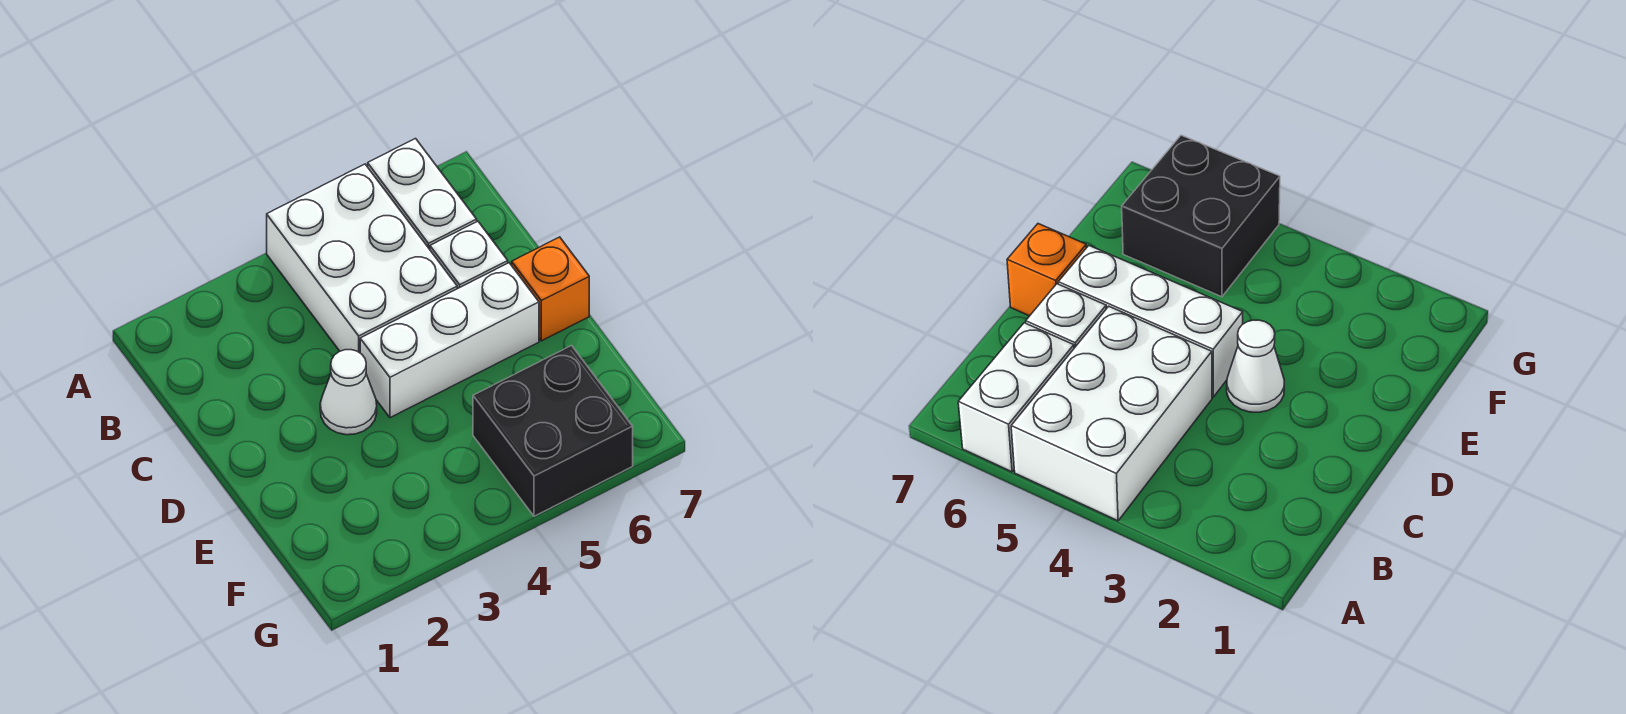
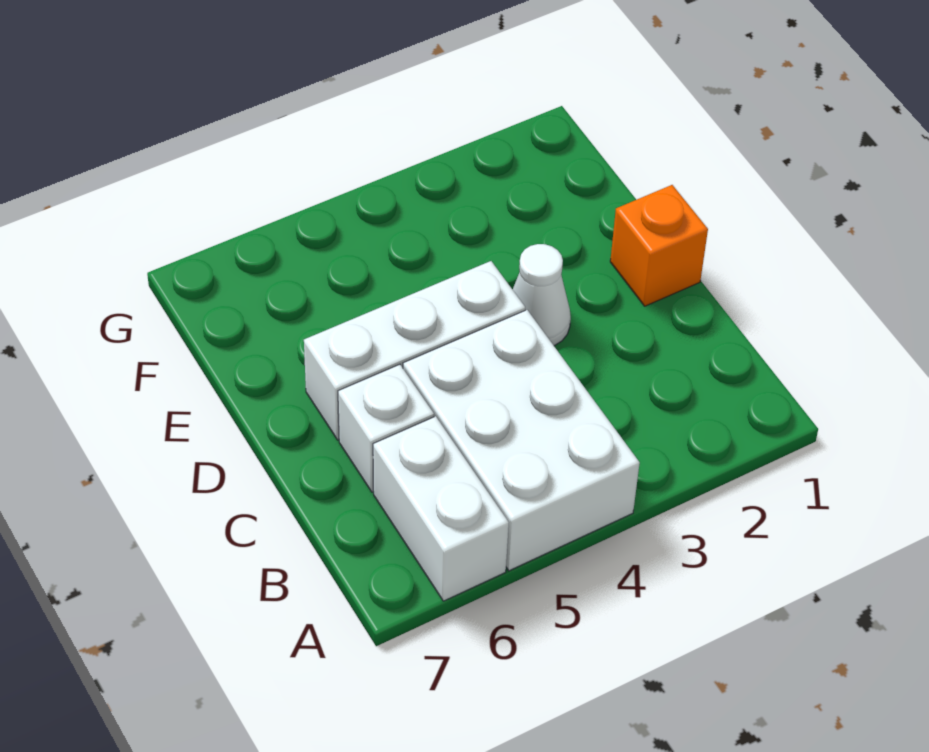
orange brick D7 level 1 -> orange brick D1 level 1
black brick F5:G6 level 1 -> none

